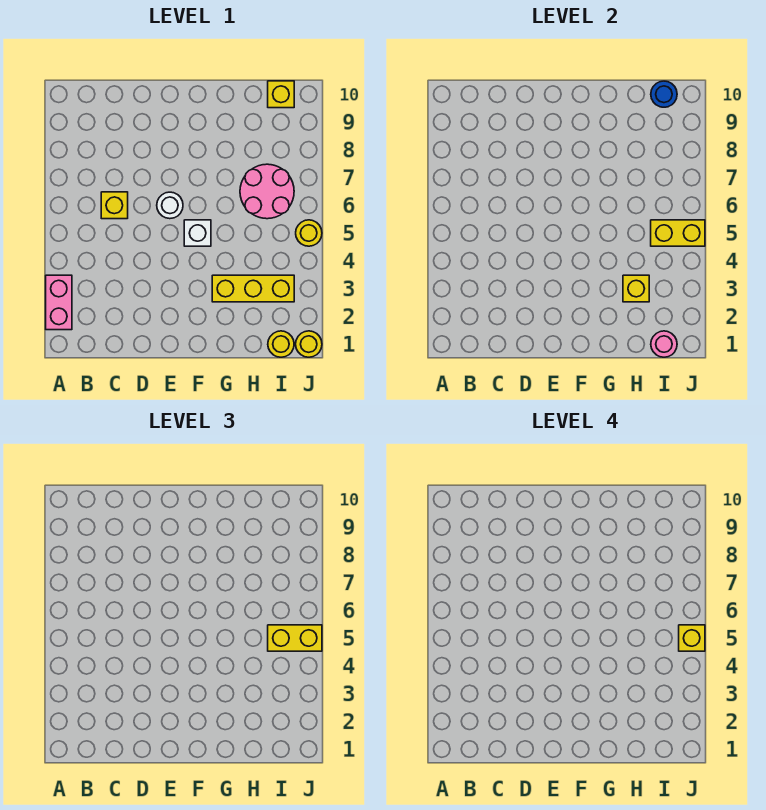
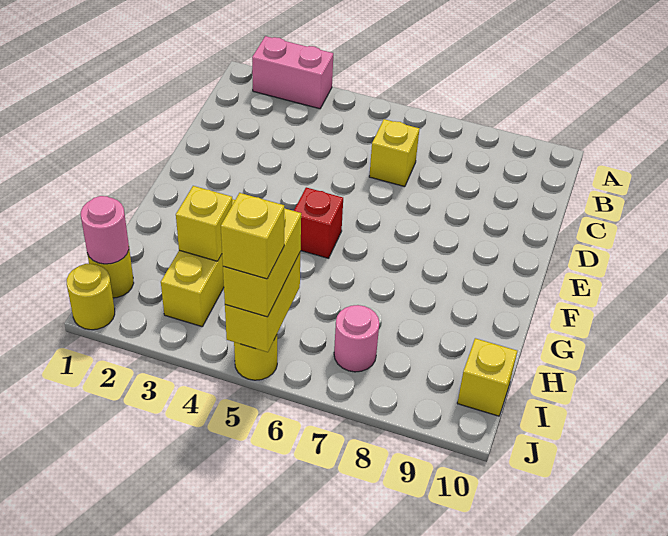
white round brick E6 level 1 -> none
white brick F5 level 1 -> red brick F5 level 1
pink round brick H6:I7 level 1 -> pink round brick I7 level 1
blue round brick I10 level 2 -> none

